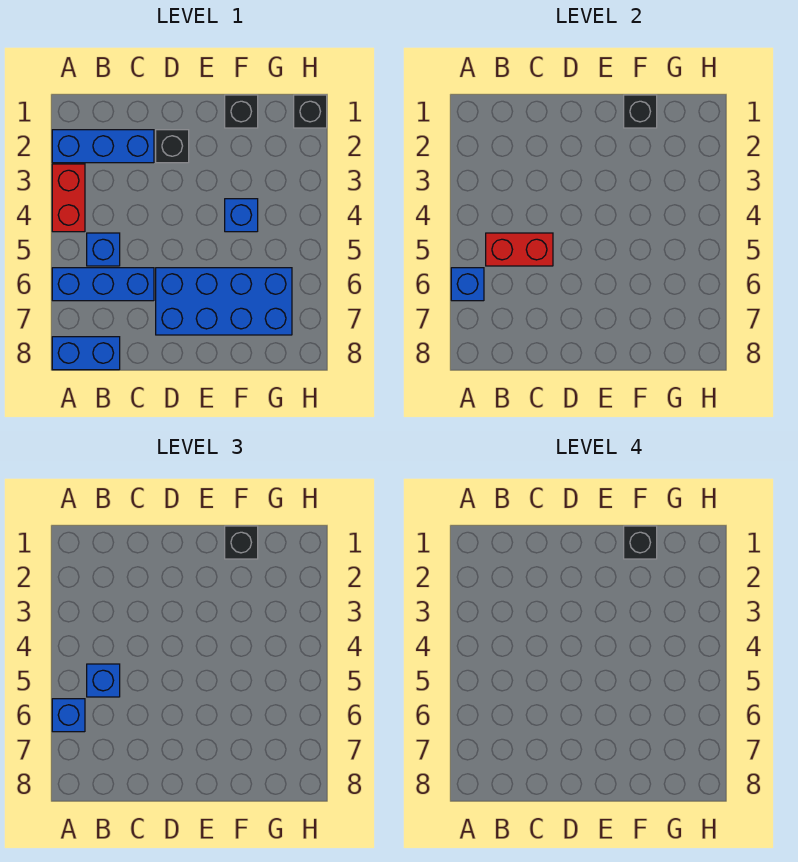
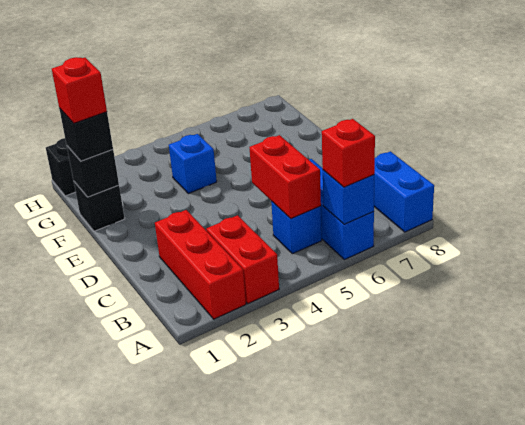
blue brick A2:C2 level 1 -> red brick A2:C2 level 1
red brick A3:A4 level 1 -> red brick A3:B3 level 1
blue brick A6 level 3 -> red brick A6 level 3
blue brick B5 level 3 -> none
black brick D2 level 1 -> none
blue brick D6:G7 level 1 -> none
black brick F1 level 4 -> red brick F1 level 4

